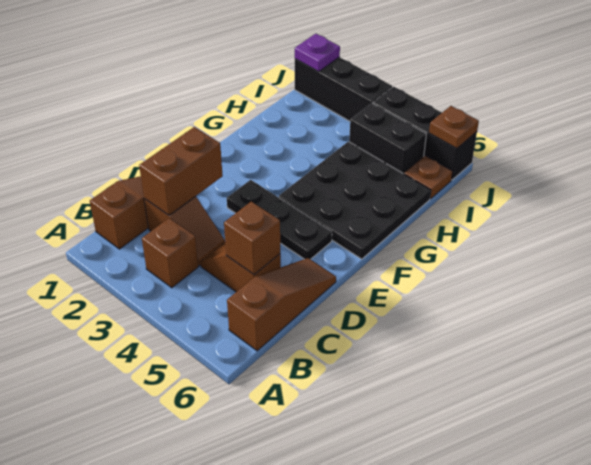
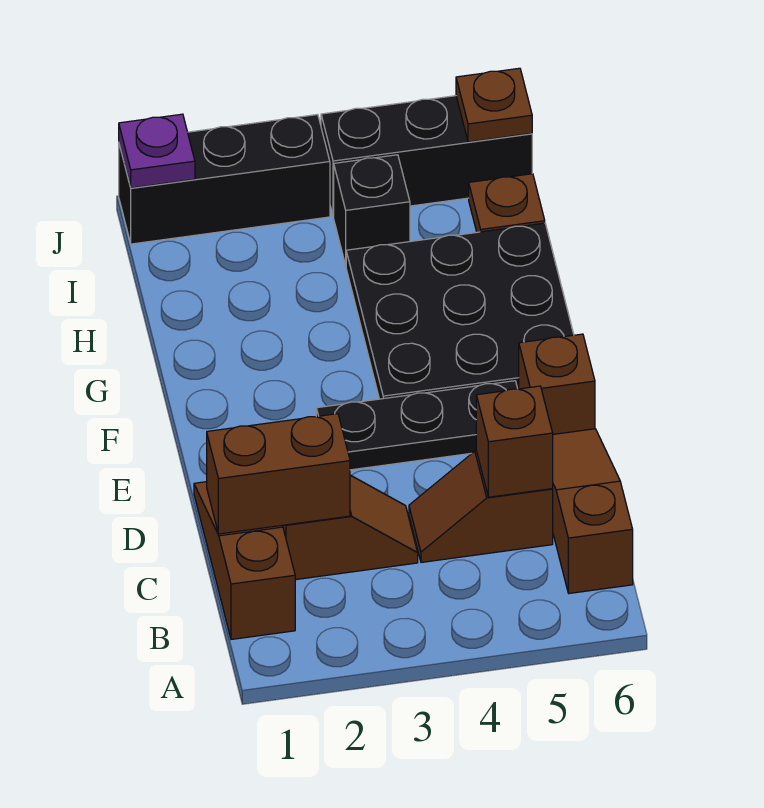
brown brick B3 level 1 -> brown brick E6 level 1
brown brick C2:D2 level 2 -> brown brick C1:C2 level 2
black brick I4:I5 level 1 -> black brick I4 level 1

